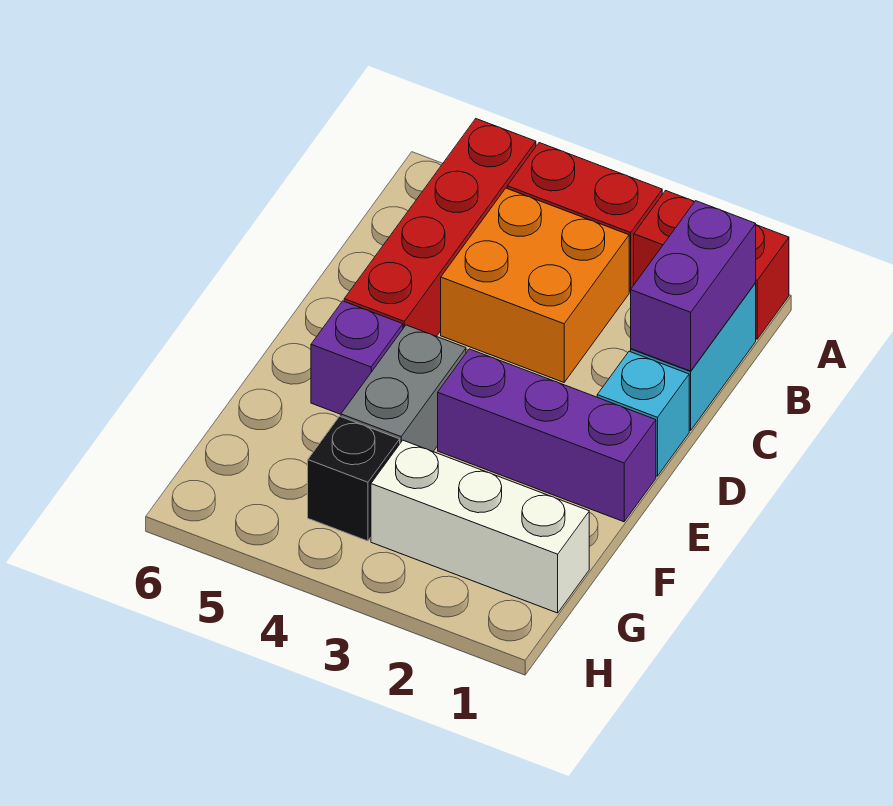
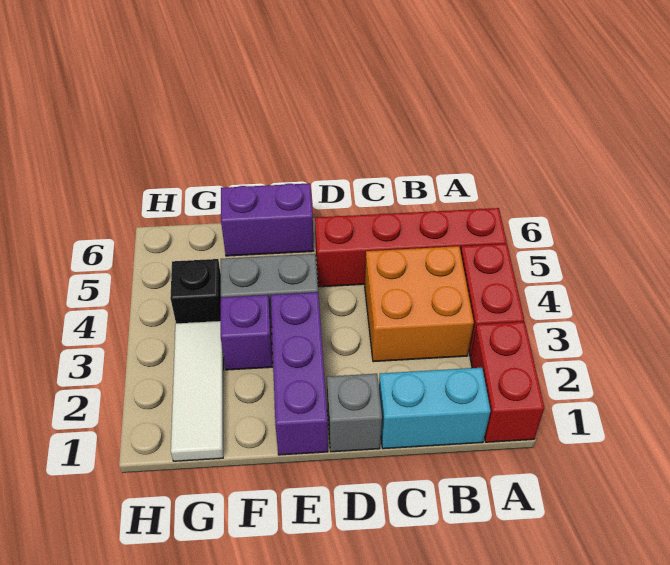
purple brick B1:C1 level 2 -> purple brick E6:F6 level 1
cyan brick D1 level 1 -> grey brick D1 level 1
purple brick E5 level 1 -> purple brick F3 level 1
white brick G1:G3 level 1 -> white tile G1:G3 level 1

